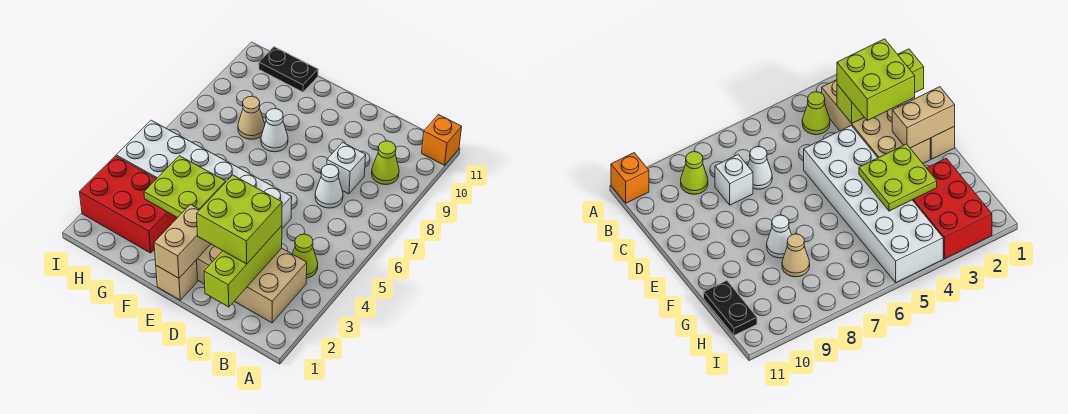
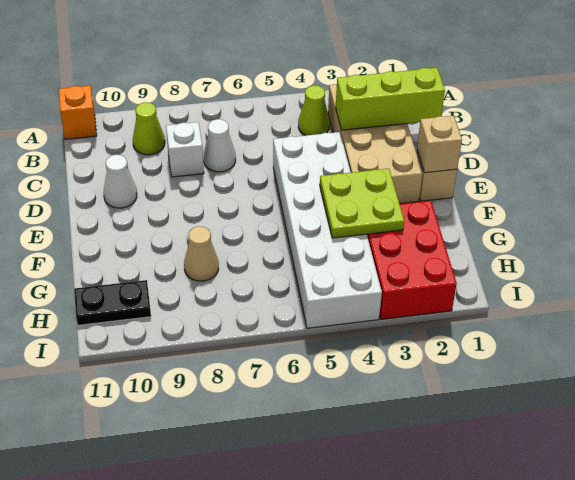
lime brick C2:D3 level 3 -> none
tan brick E1:E2 level 2 -> tan brick E1 level 2
white cone F8 level 1 -> white cone D10 level 1
black plate G11:H11 level 1 -> black plate H10:H11 level 1

